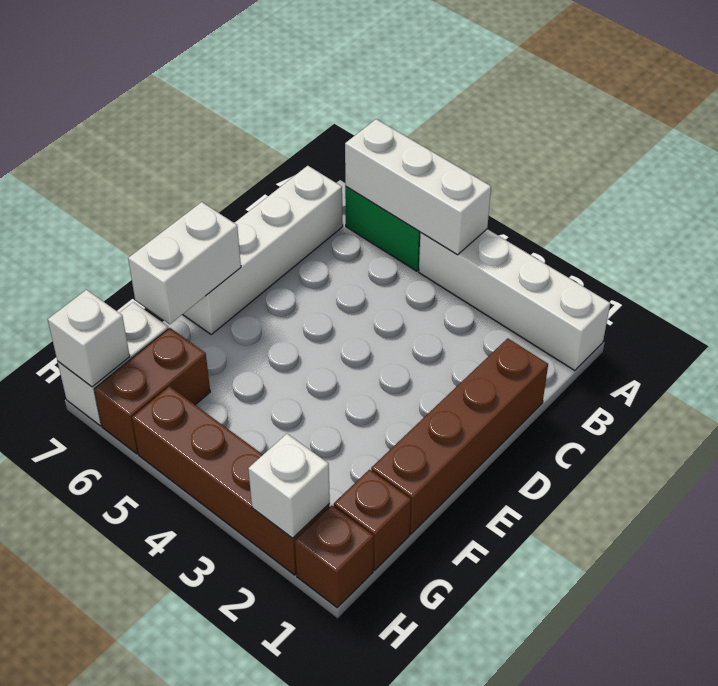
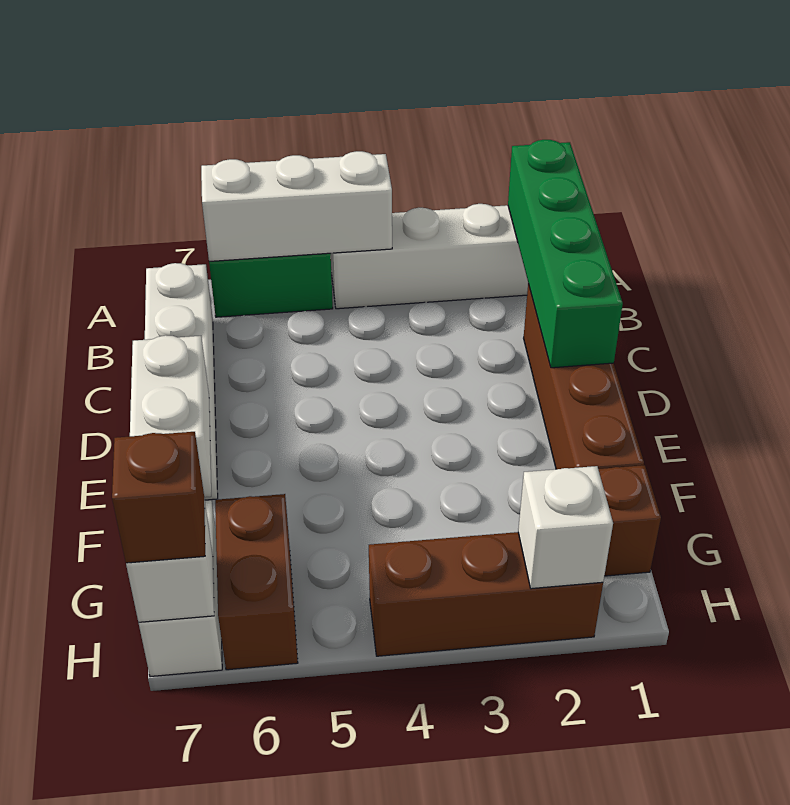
none -> green brick A1:D1 level 2
brown brick H1 level 1 -> brown brick H7 level 3
brown brick H2:H5 level 1 -> brown brick H2:H4 level 1

